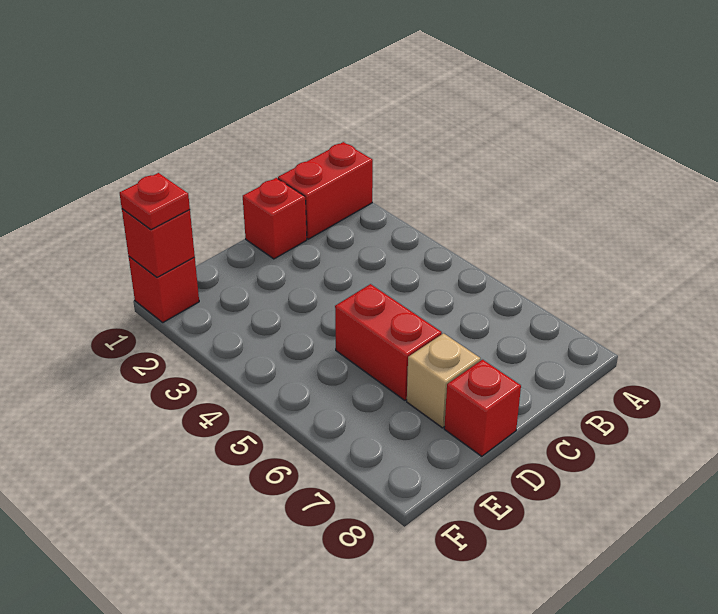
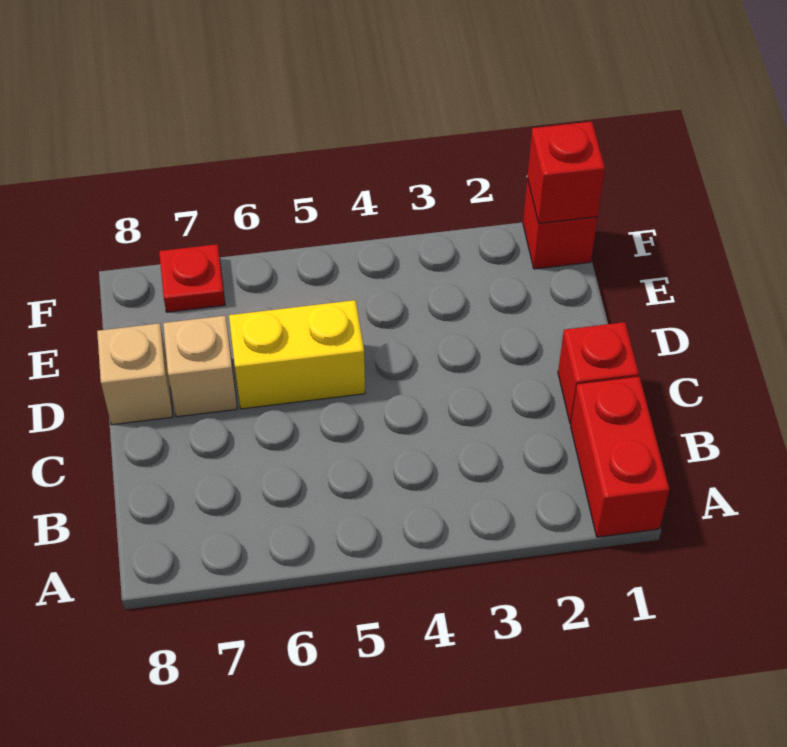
red brick D5:D6 level 1 -> yellow brick D5:D6 level 1
red brick D8 level 1 -> tan brick D8 level 1
red plate F1 level 3 -> red plate F7 level 1

